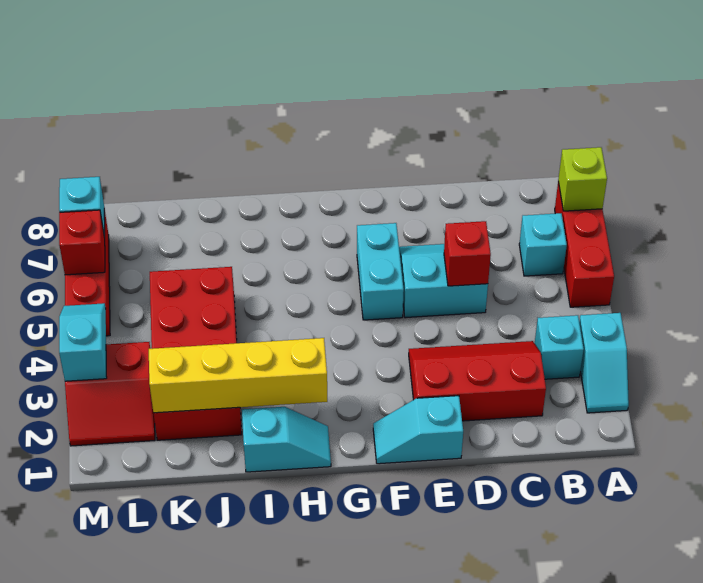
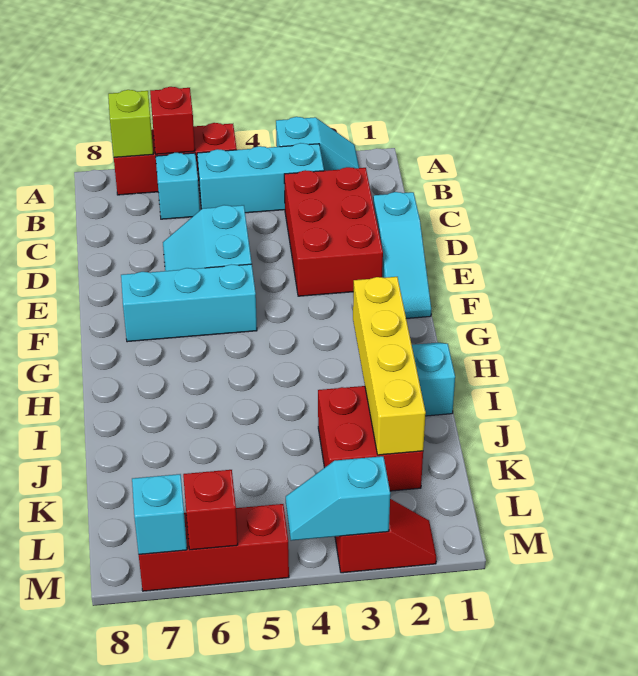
cyan brick B3 level 1 -> cyan brick B3:B5 level 1
red slope C2:E3 level 1 top 2 -> red brick C2:E3 level 1
red brick D5 level 2 -> red brick A6 level 2
cyan slope E1:F1 level 1 top E -> cyan slope D1:F1 level 1 top D
cyan brick F5:F6 level 1 -> cyan brick F5:F7 level 1
red brick J2:K5 level 1 -> red brick J2:K3 level 1
red slope L2:M3 level 1 top 3 -> red slope M2:M3 level 1 top 3

